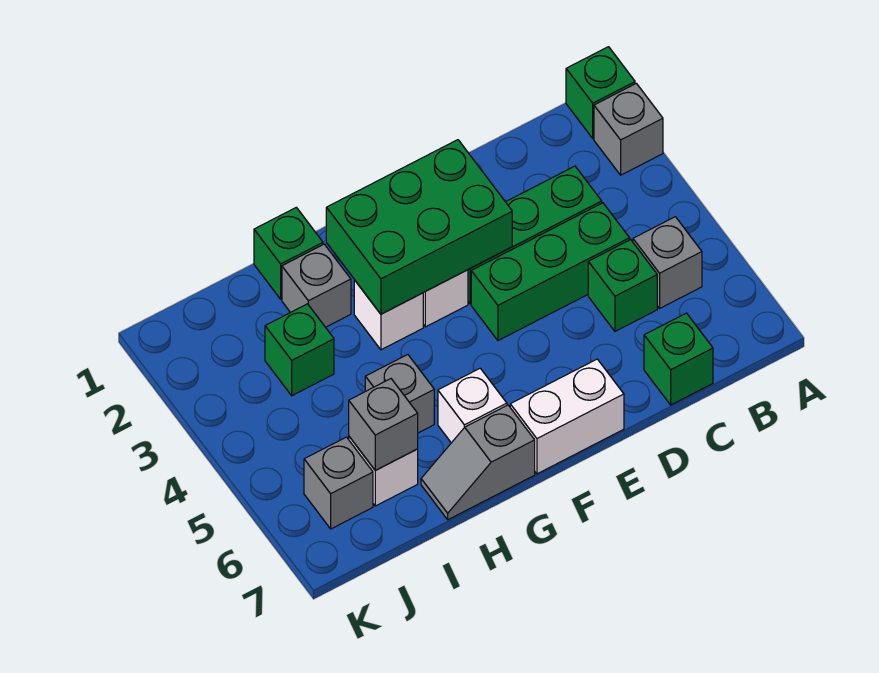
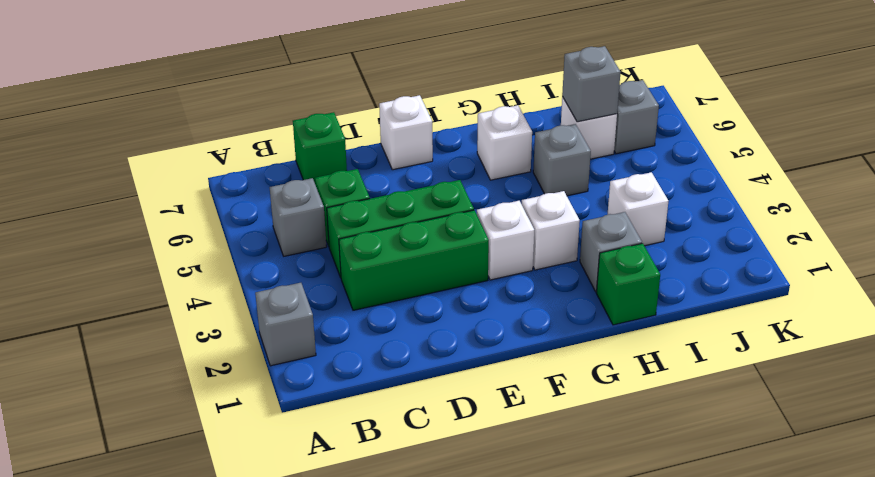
green brick A1 level 1 -> none
green brick E2:G3 level 2 -> none
white brick E7:F7 level 1 -> white brick E7 level 1
grey slope G7:H7 level 1 top G -> none
green brick I3 level 1 -> white brick I3 level 1

